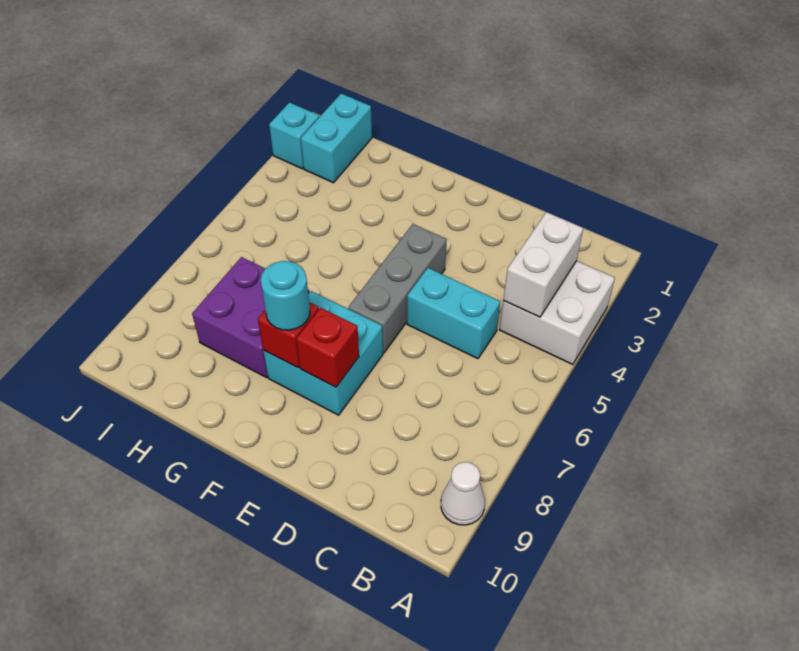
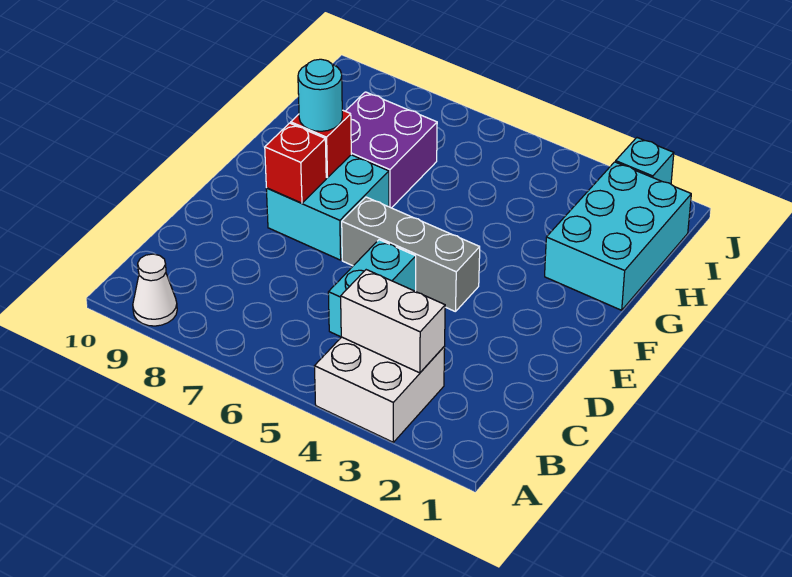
cyan brick I1:I2 level 1 -> cyan brick G1:I2 level 1

